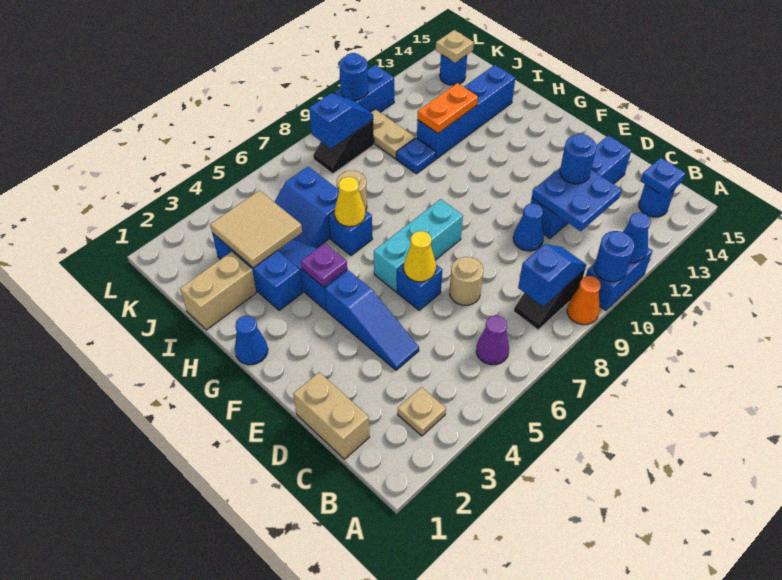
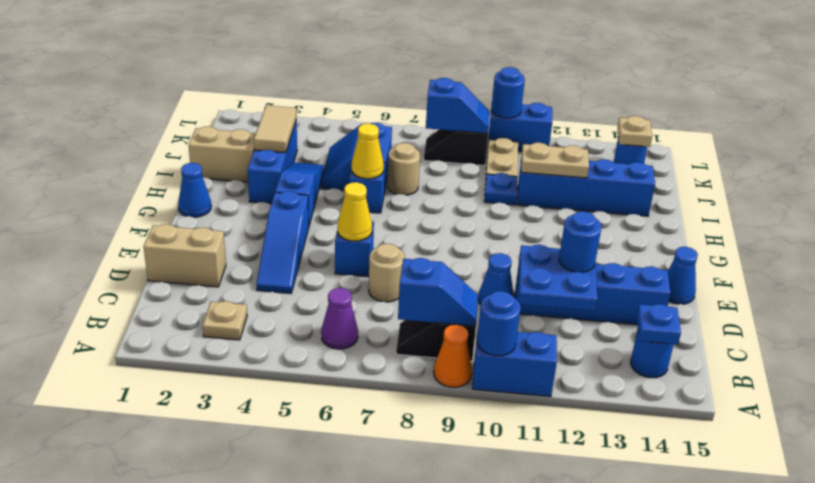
blue cone A11 level 2 -> blue cone E15 level 1
tan brick C1:D1 level 1 -> tan brick D1:D2 level 1
cyan brick F6:F8 level 1 -> none
purple plate G4 level 2 -> none
tan tile I3:J4 level 2 -> tan tile I3:J3 level 2
orange plate I11:I12 level 2 -> tan plate I11:I12 level 2

